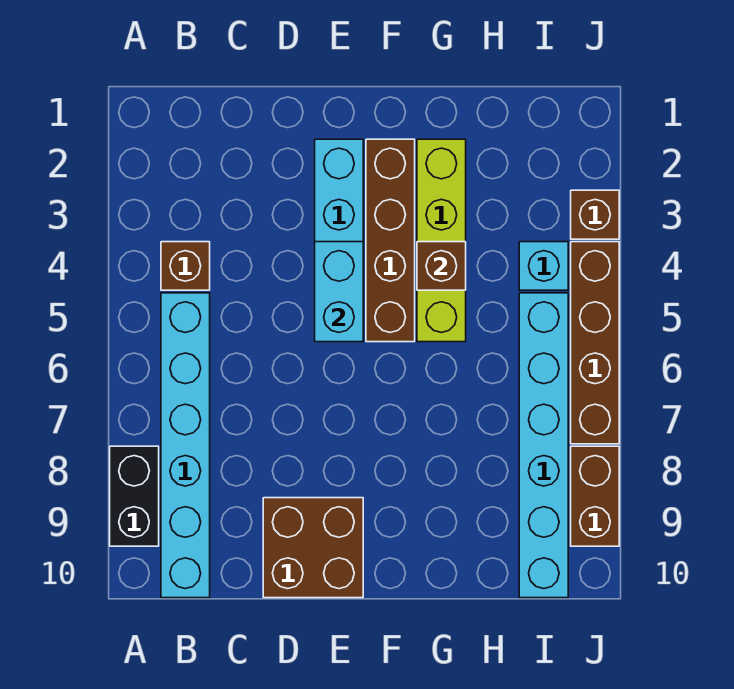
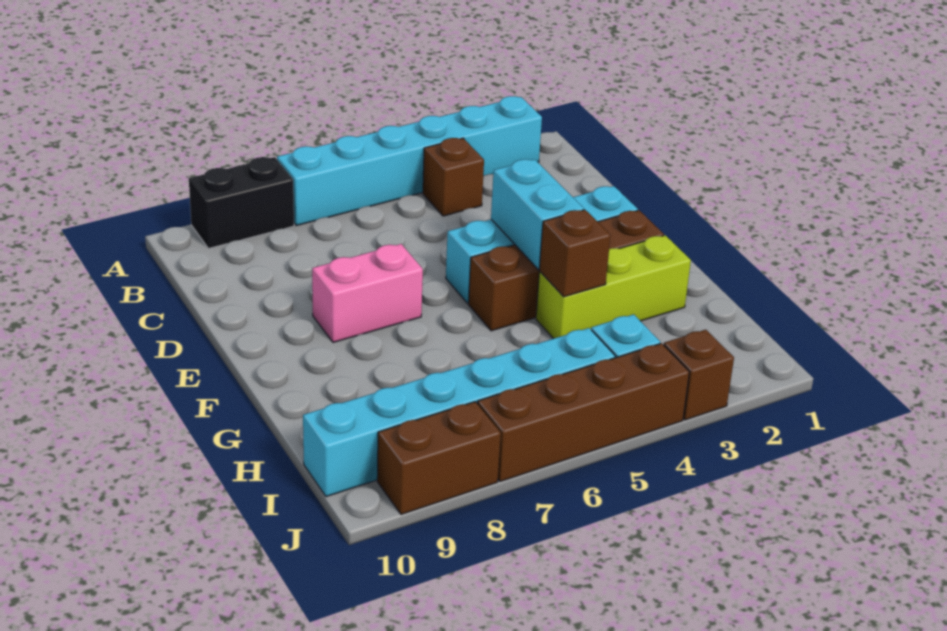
cyan brick B5:B10 level 1 -> cyan brick A2:A7 level 1
brown brick D9:E10 level 1 -> none
cyan brick E4:E5 level 2 -> cyan brick E4:F4 level 2
none -> pink brick E7:E8 level 1
lime brick G2:G5 level 1 -> lime brick G2:G4 level 1

